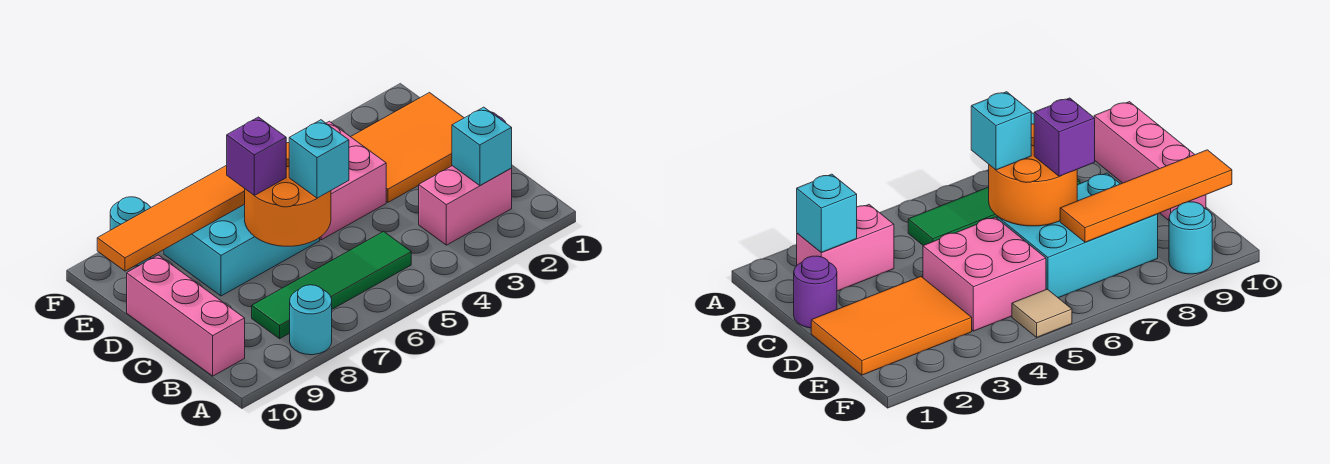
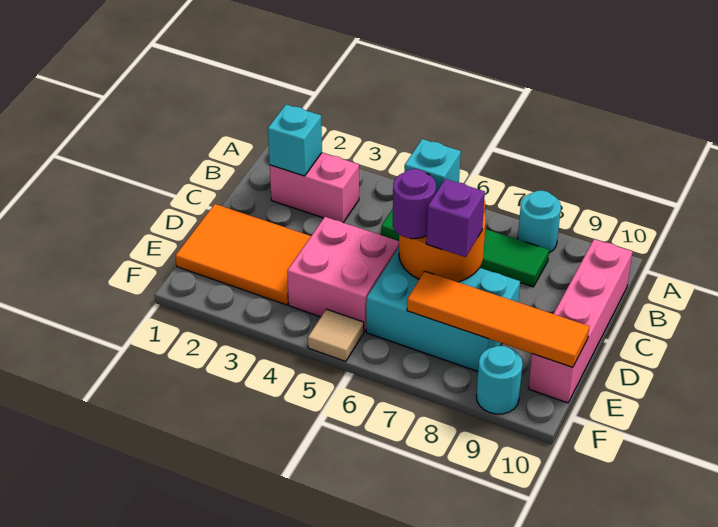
pink brick B10:D10 level 1 -> pink brick B10:E10 level 1
purple round brick C1 level 1 -> purple round brick D6 level 3

